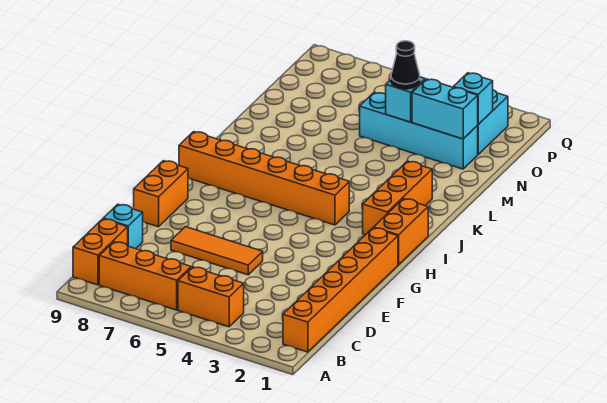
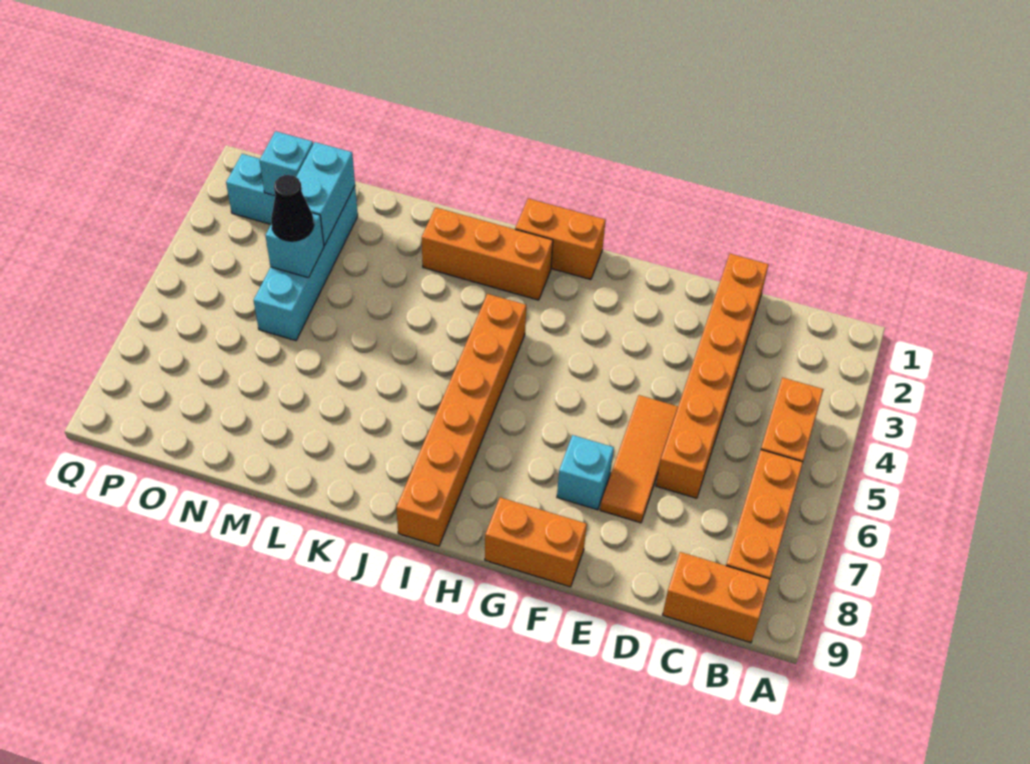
orange brick B1:G1 level 1 -> orange brick D1:D6 level 1
cyan brick D9 level 1 -> cyan brick F7 level 1

